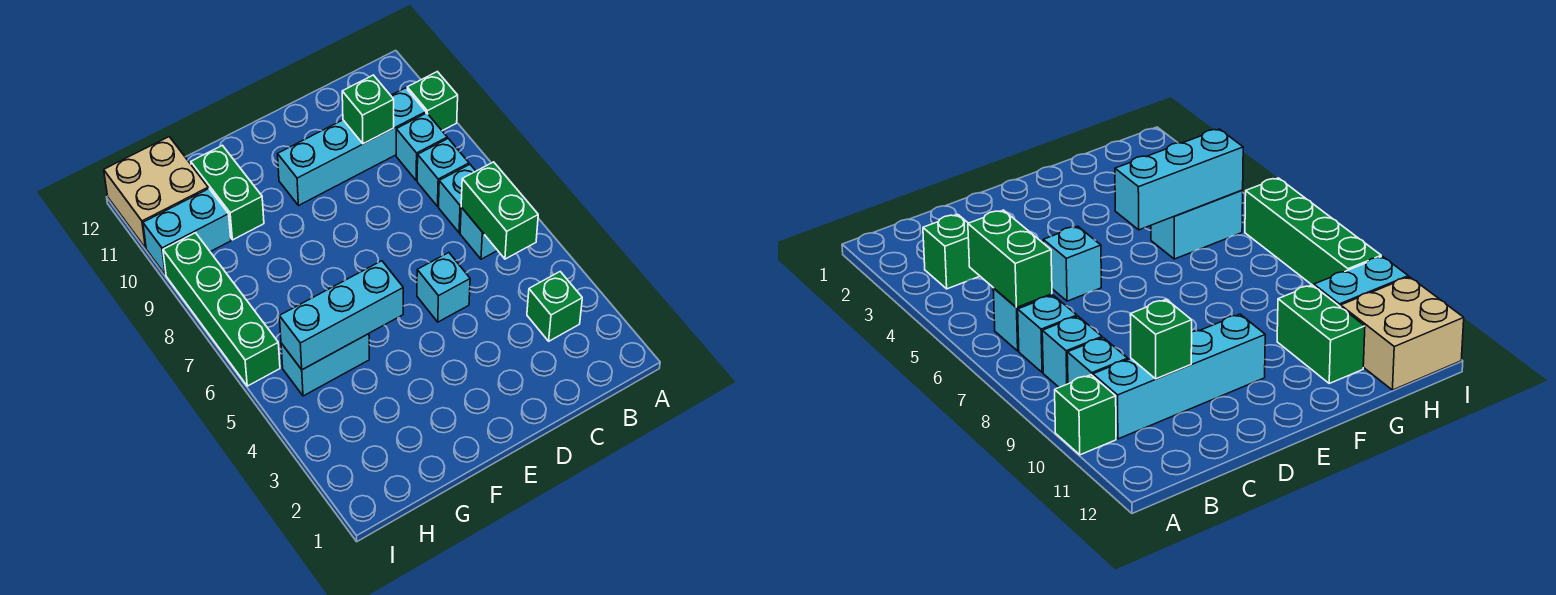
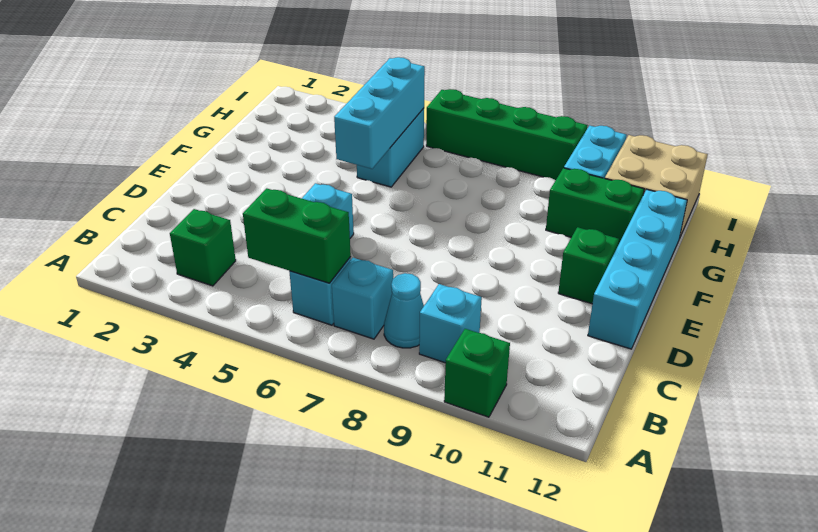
cyan brick B8 level 1 -> cyan cone B8 level 1
cyan brick B10:E10 level 1 -> cyan brick D12:G12 level 1
green brick C10 level 2 -> green brick E11 level 1

